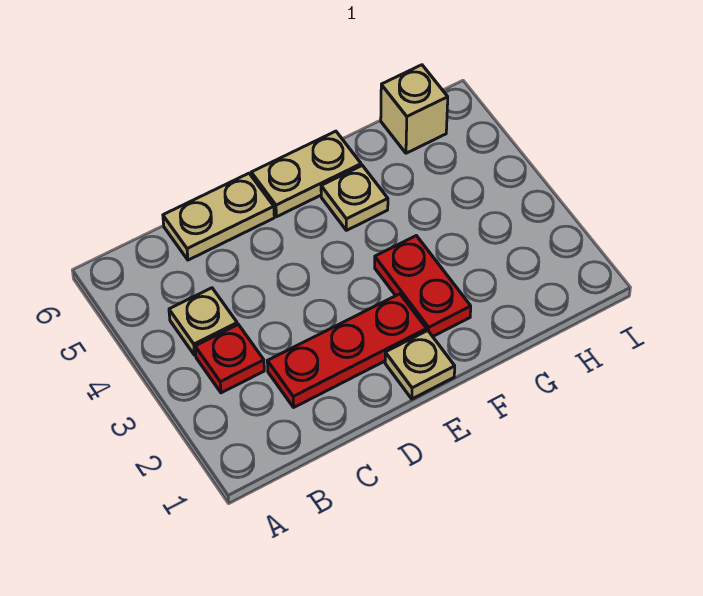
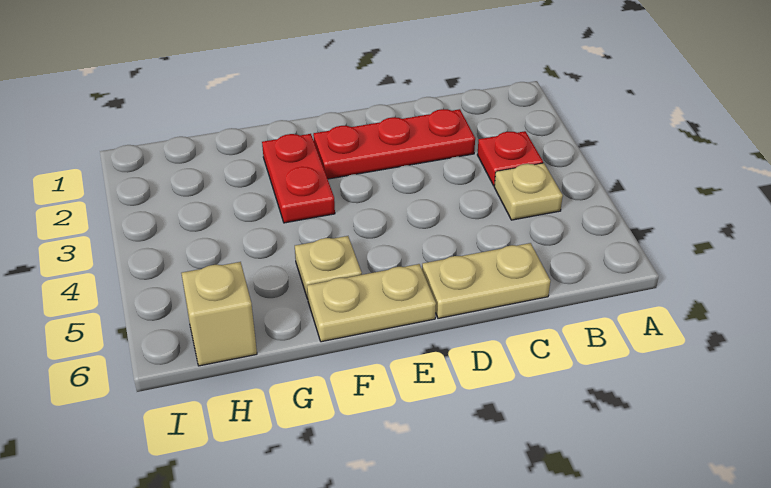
tan plate E1 level 1 -> none

